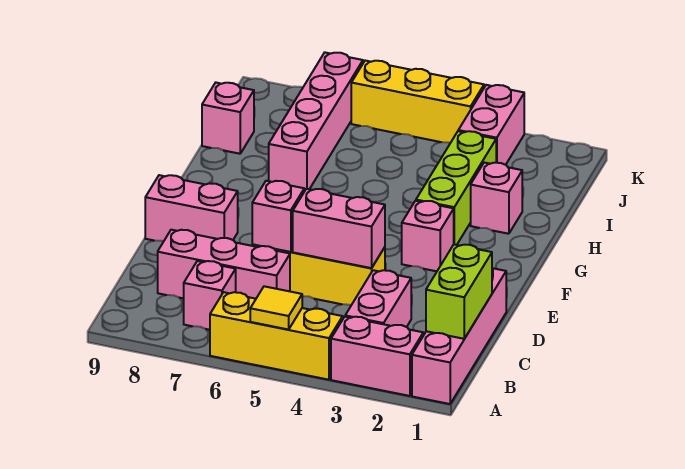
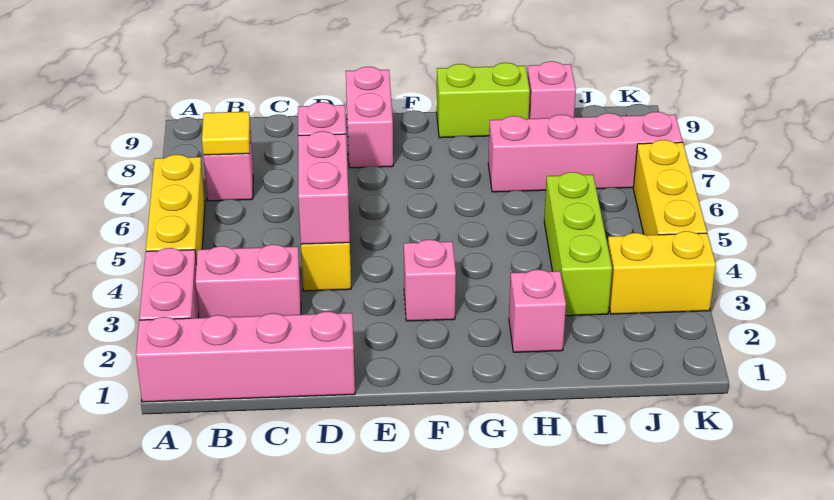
yellow tile A5 level 2 -> yellow tile B7 level 2
lime brick B1:C1 level 2 -> lime brick G9:H9 level 1
pink brick C6:C8 level 1 -> none
lime brick G3:I3 level 1 -> lime brick I3:I5 level 1
pink brick J3:K3 level 1 -> yellow brick J3:K3 level 1

